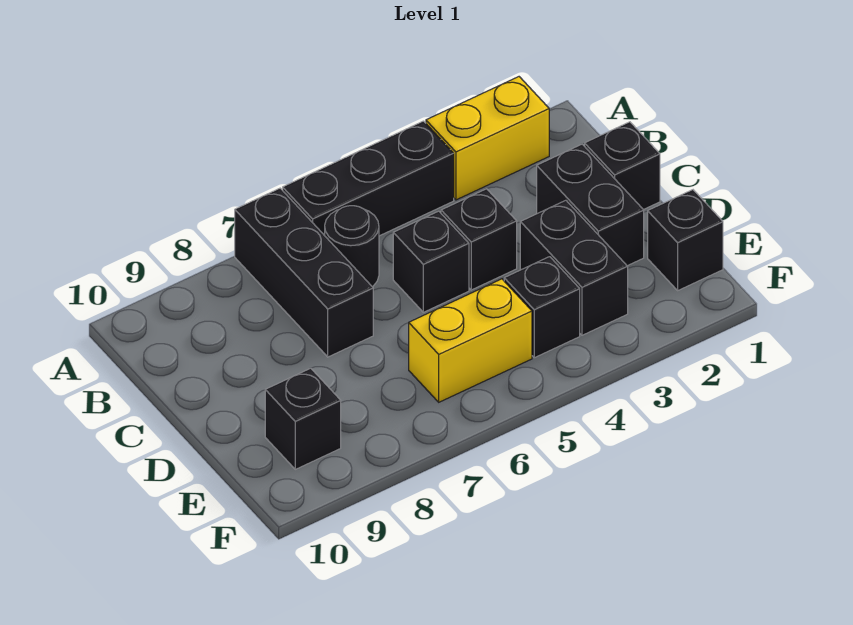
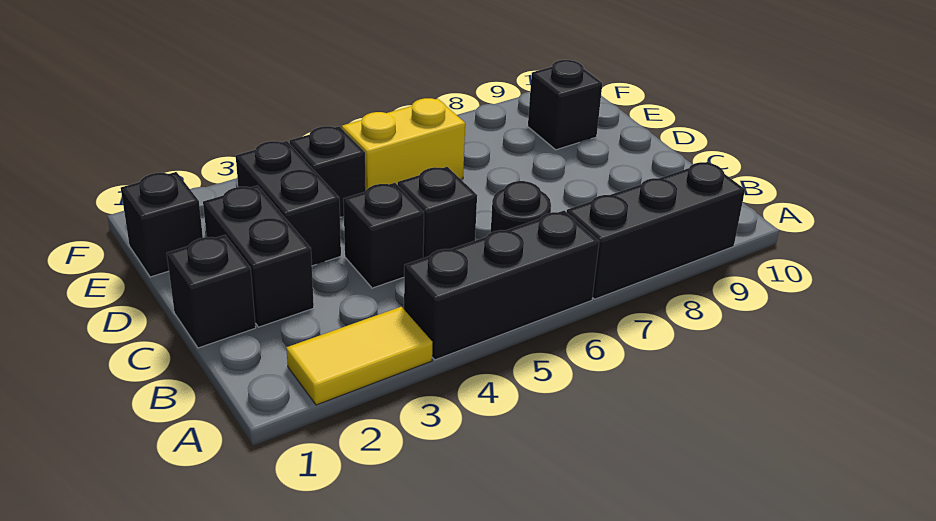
yellow brick A2:A3 level 1 -> yellow tile A2:A3 level 1
black brick A7:C7 level 1 -> black brick A7:A9 level 1

